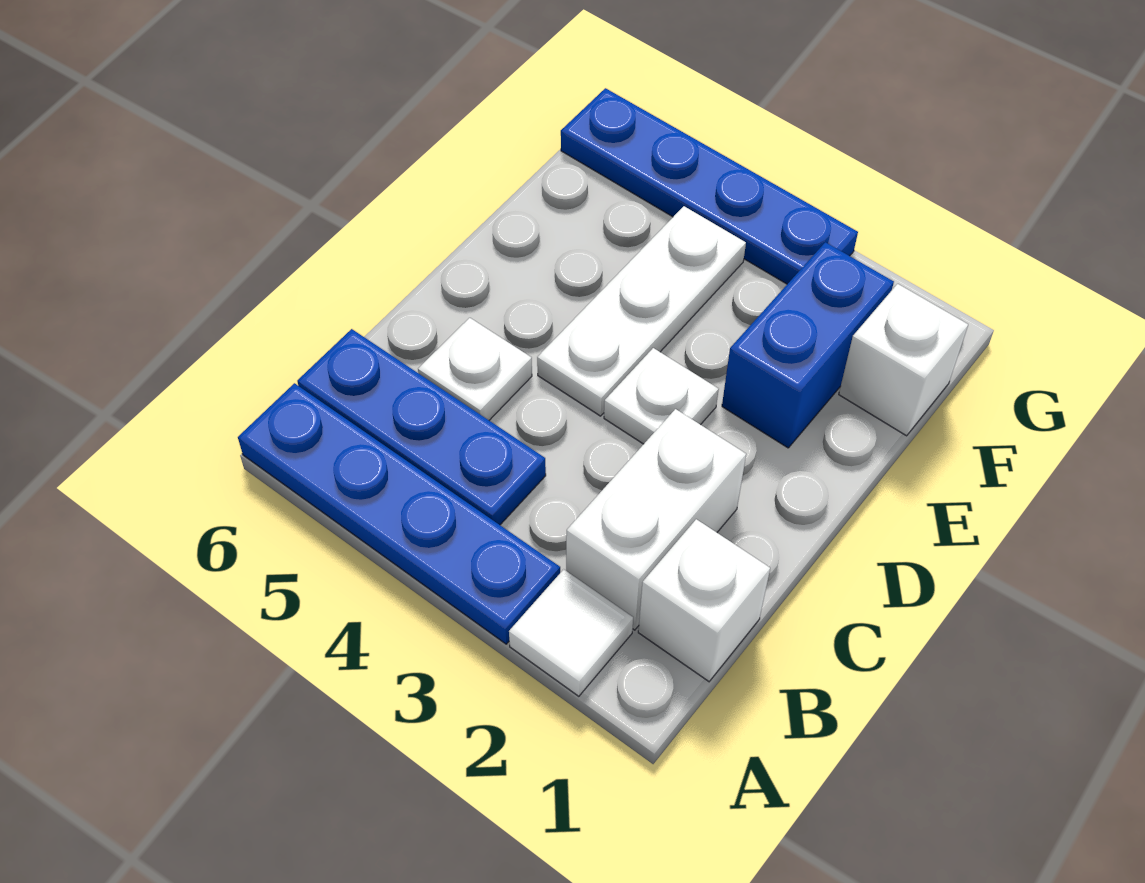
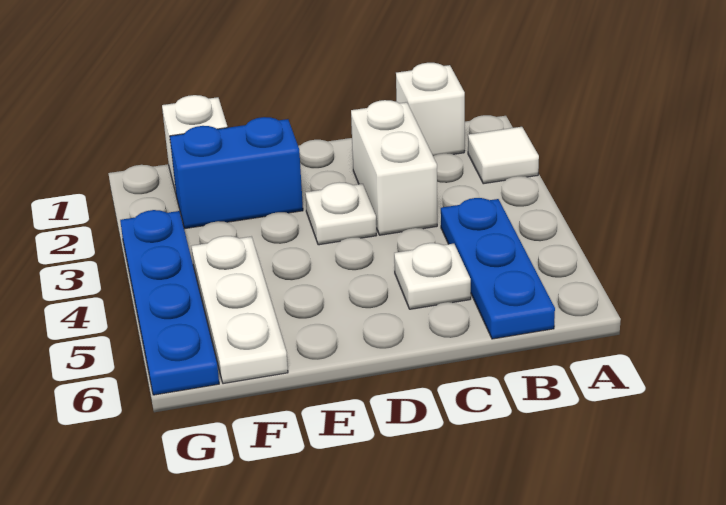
blue plate A3:A6 level 1 -> none
white brick B2:C2 level 1 -> white brick C2:C3 level 1
white plate D4:F4 level 1 -> white plate F4:F6 level 1

